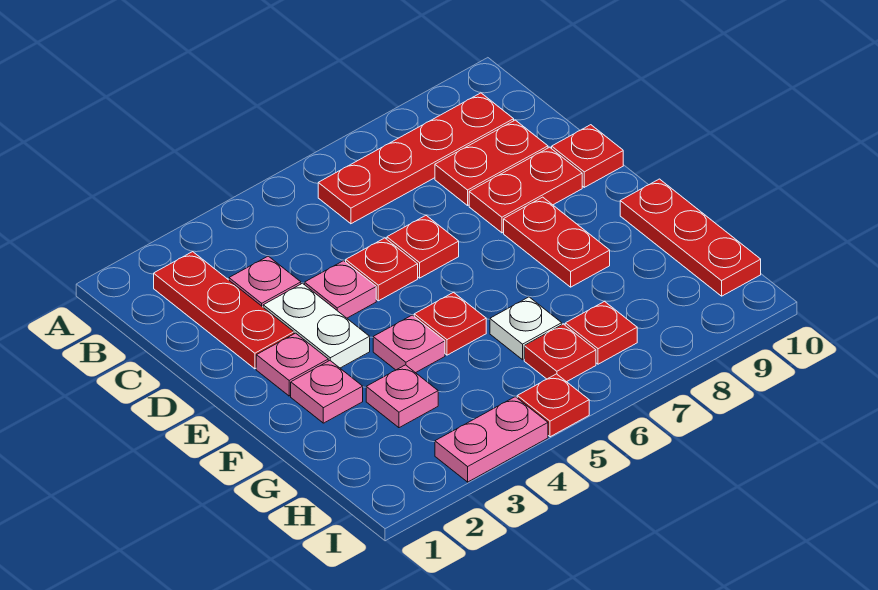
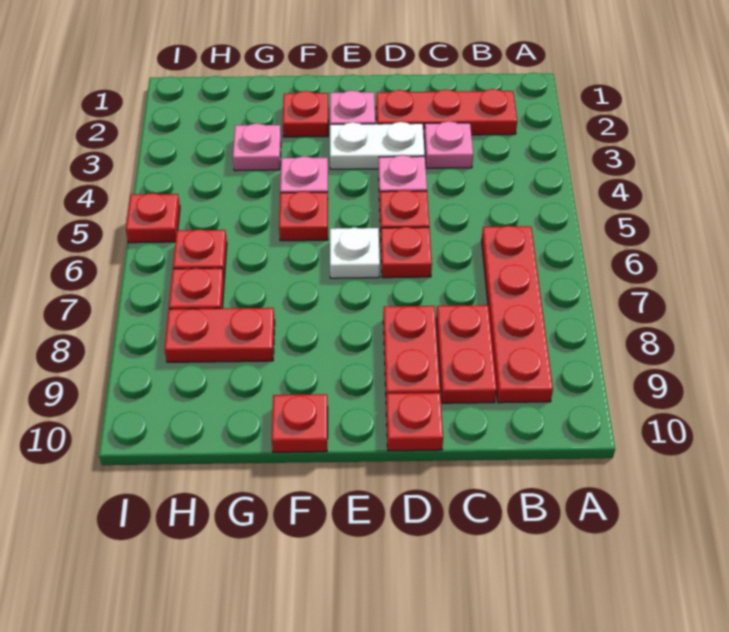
red plate E8:F8 level 1 -> red plate G8:H8 level 1
pink plate F2 level 1 -> red plate F2 level 1
red plate F10:H10 level 1 -> red plate F10 level 1
white plate G6 level 1 -> white plate E6 level 1
pink plate I3:I4 level 1 -> none

